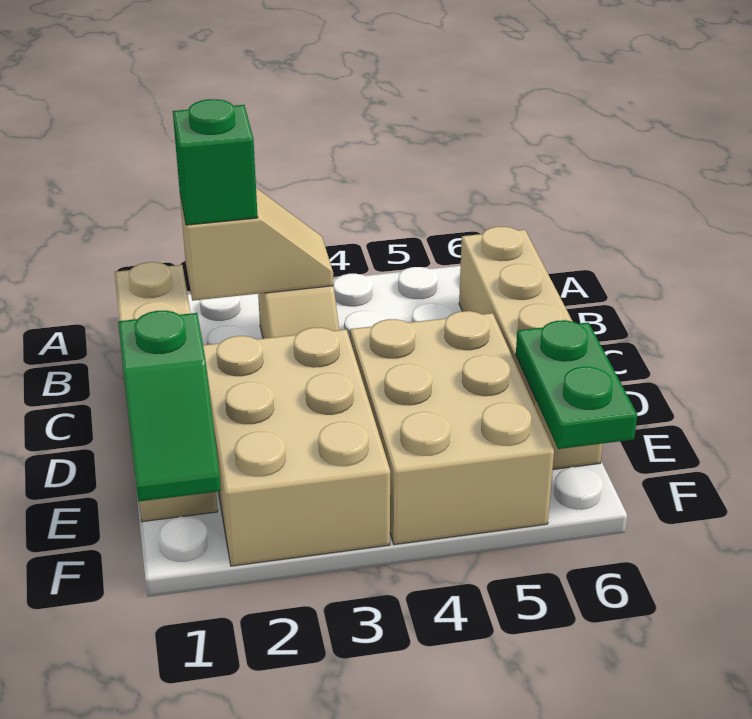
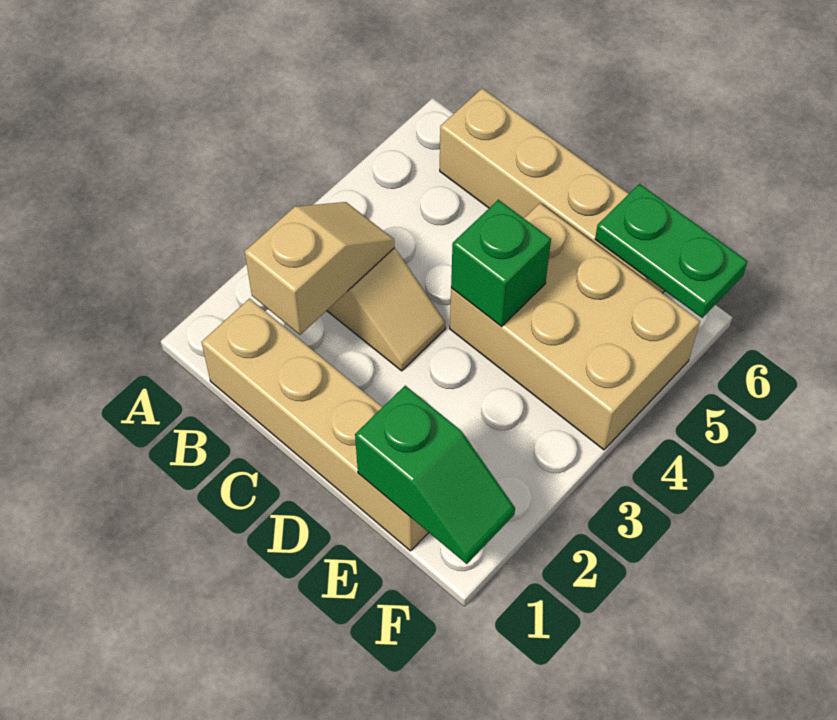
green brick B2 level 3 -> green brick D4 level 2
tan brick D2:F3 level 1 -> none

